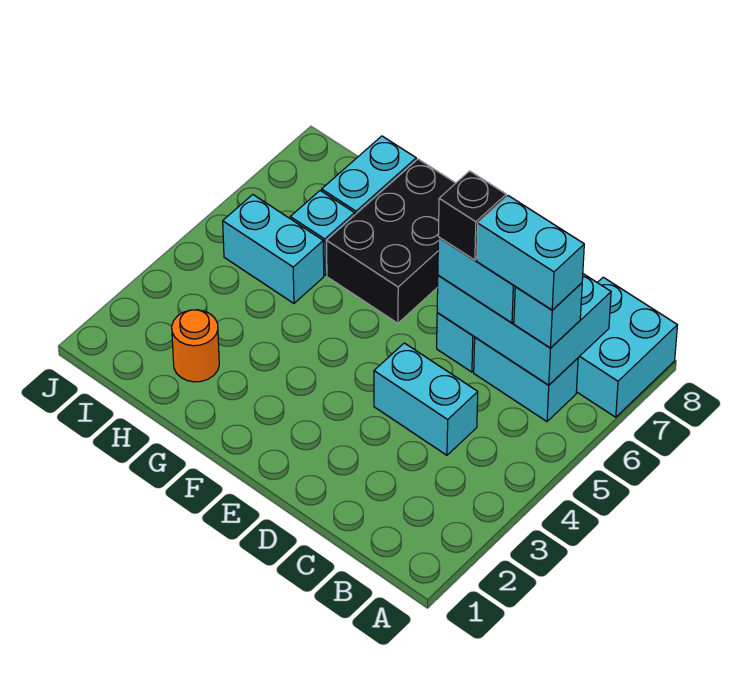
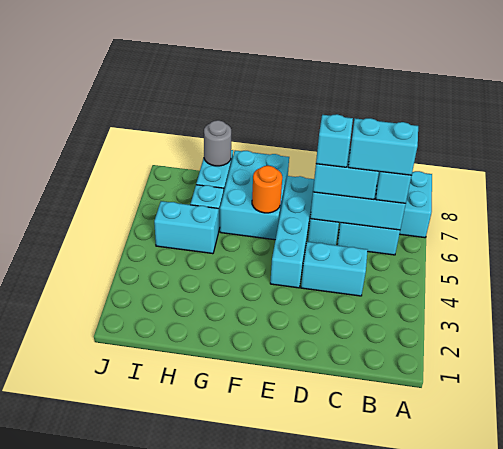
black brick D6 level 4 -> cyan brick D6 level 4
none -> cyan brick E4:E7 level 1
black brick F6:G8 level 1 -> cyan brick F6:G8 level 1
orange round brick H2 level 1 -> orange round brick F6 level 2
none -> grey round brick H8 level 2

